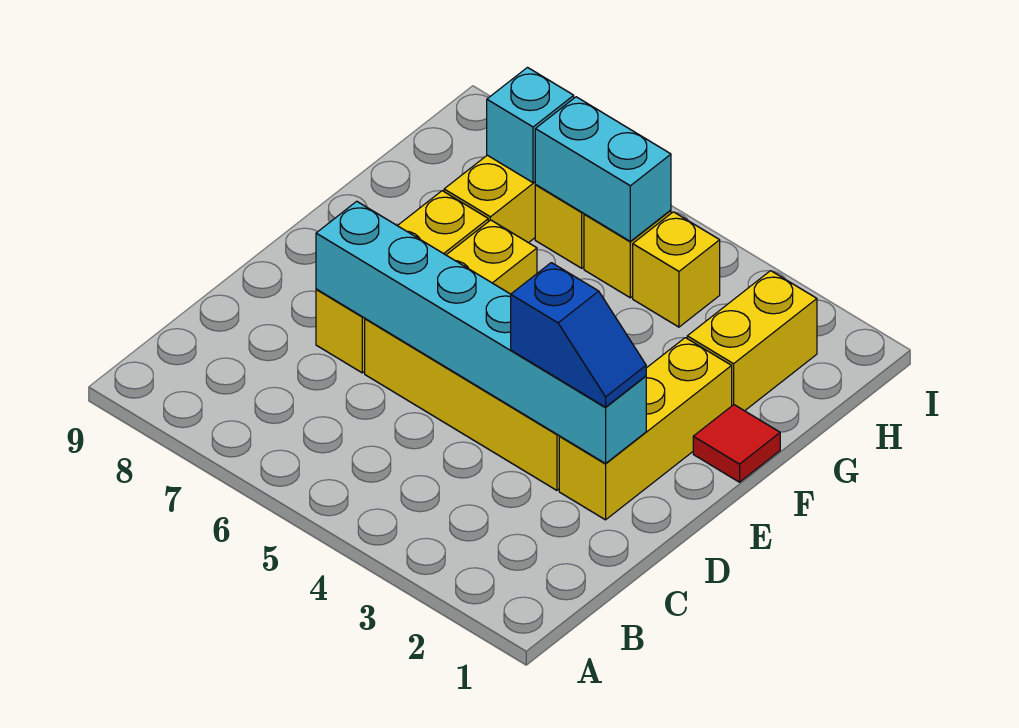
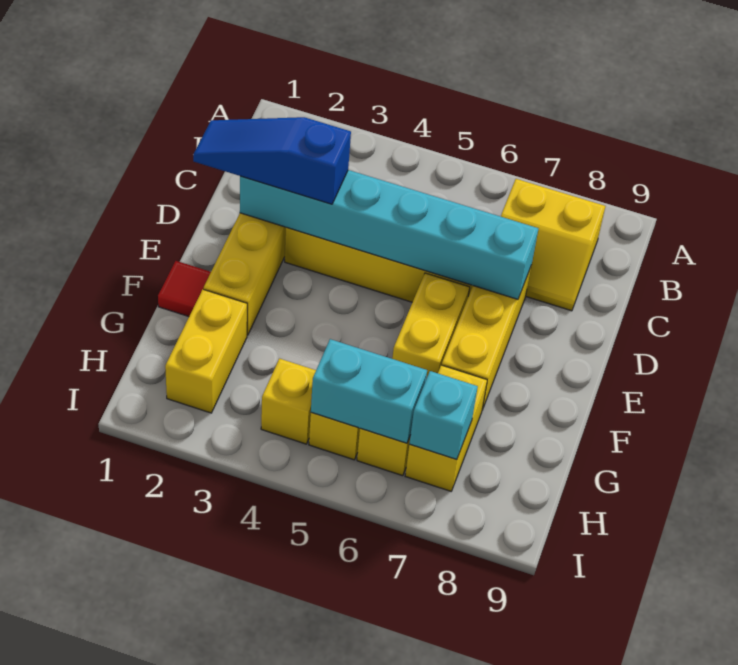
none -> yellow slope B7:C8 level 1 top B
blue slope D2:D3 level 3 top 3 -> blue slope D1:D3 level 3 top 3

